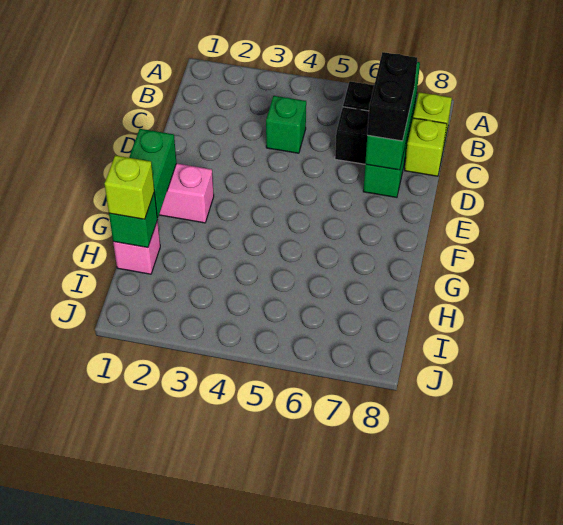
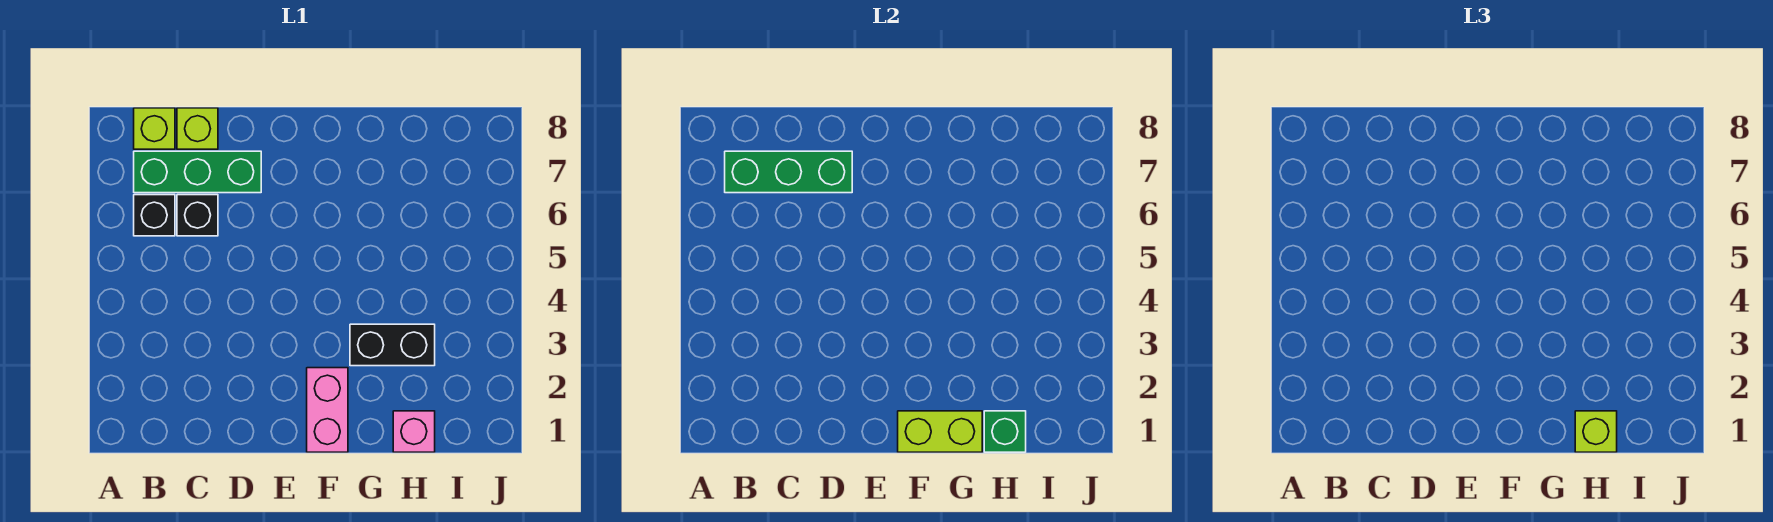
green brick C4 level 1 -> none
black brick C7:D7 level 3 -> black brick G3:H3 level 1
green brick F1:G1 level 2 -> lime brick F1:G1 level 2

